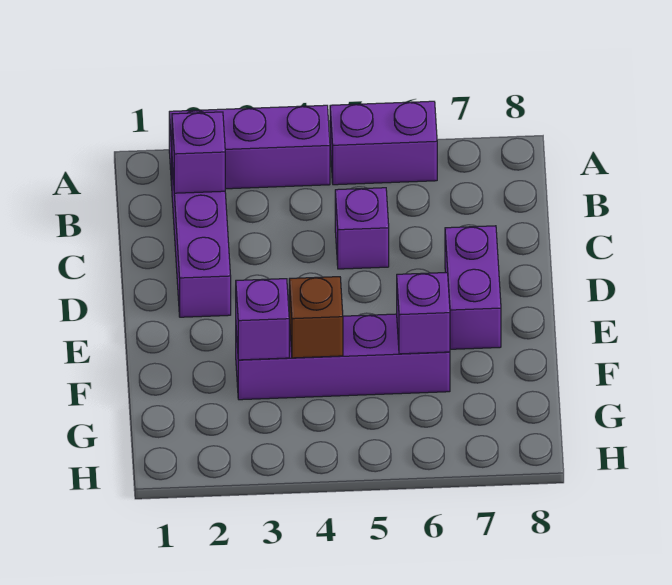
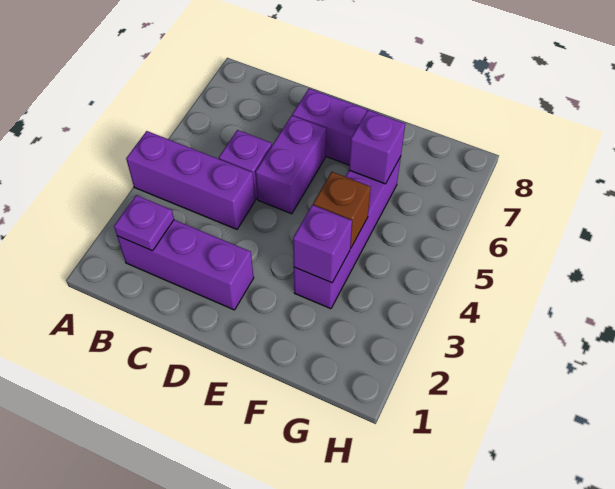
purple brick A2:A4 level 1 -> purple brick A4:C4 level 1
purple brick A5:A6 level 1 -> purple brick D5:D6 level 1
purple brick B2 level 2 -> purple plate B2 level 2

